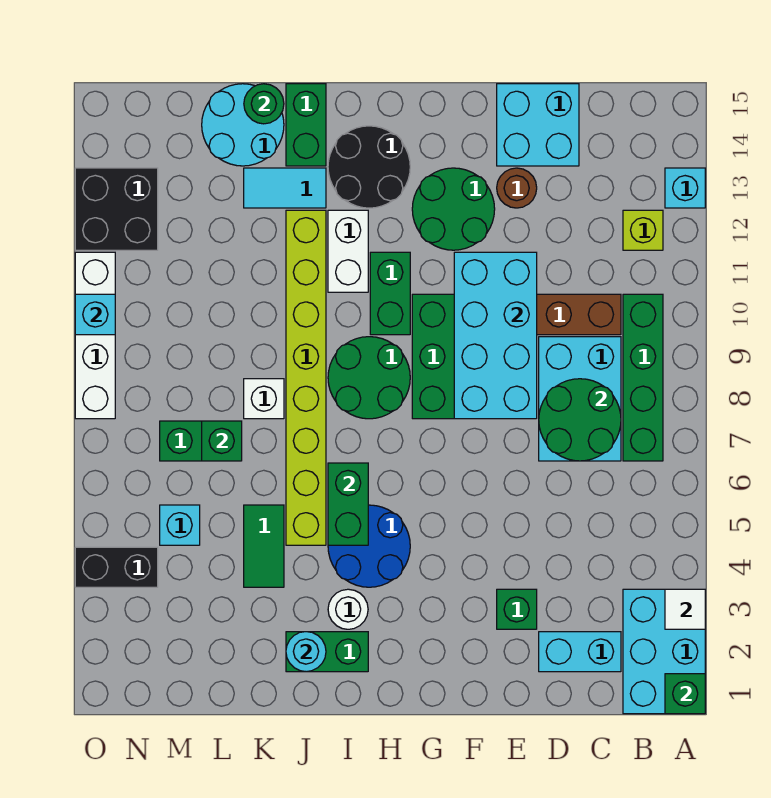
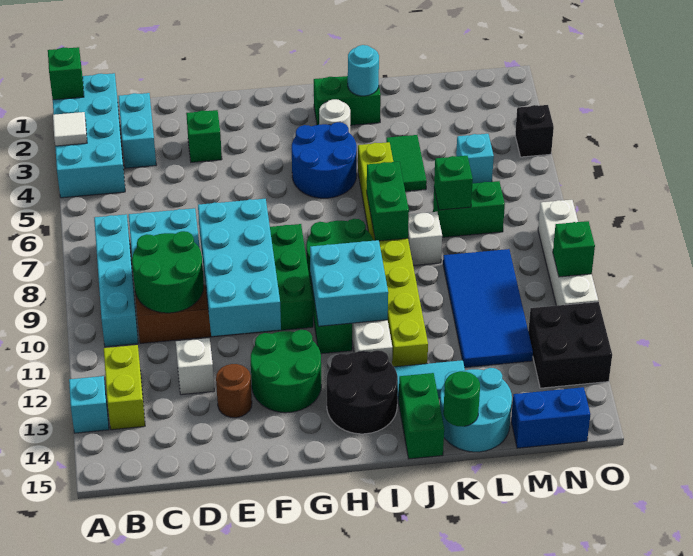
cyan brick A1:B3 level 1 -> cyan brick A1:B4 level 1
green brick B7:B10 level 1 -> cyan brick B7:B10 level 1
lime brick B12 level 1 -> lime brick B12:B13 level 1
cyan brick C2:D2 level 1 -> cyan brick C2:C3 level 1
green round brick C7:D8 level 2 -> green round brick C9:D10 level 2
none -> white brick D12 level 1
cyan brick D14:E15 level 1 -> cyan brick H10:I11 level 2
green brick I5:I6 level 2 -> green brick J7:J8 level 2
none -> blue tile L9:M12 level 1
none -> blue brick M15:N15 level 1
black brick N4:O4 level 1 -> black brick O4 level 1
cyan brick O10 level 2 -> green brick O10 level 2

